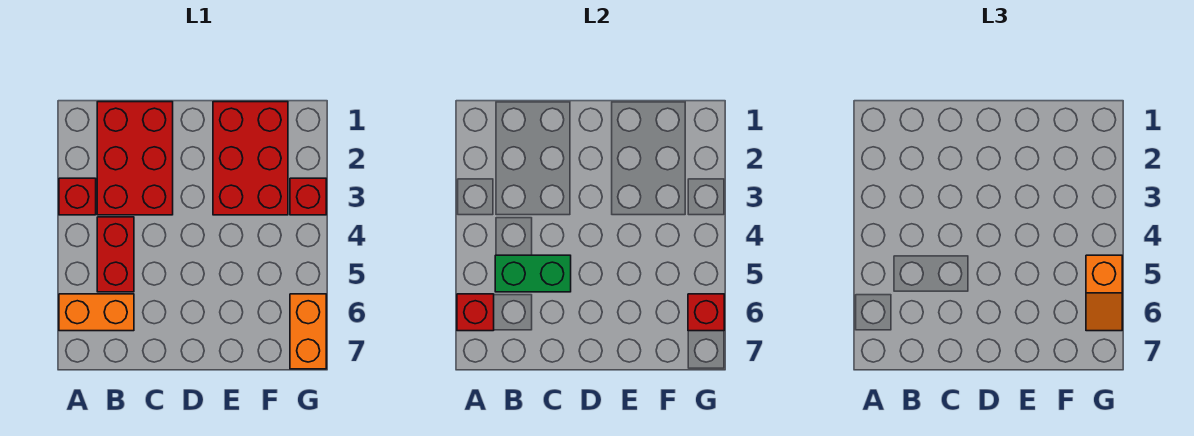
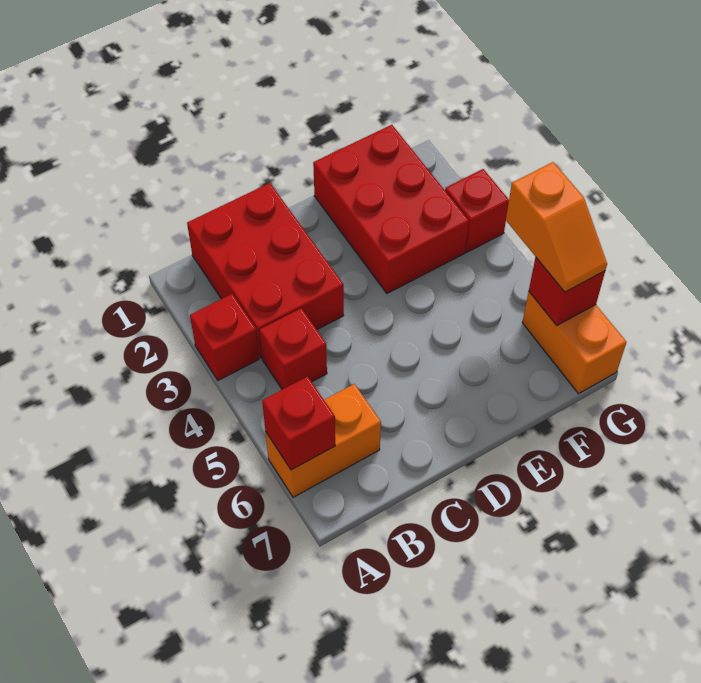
red brick B4:B5 level 1 -> red brick B4 level 1
green brick B5:C5 level 2 -> none

